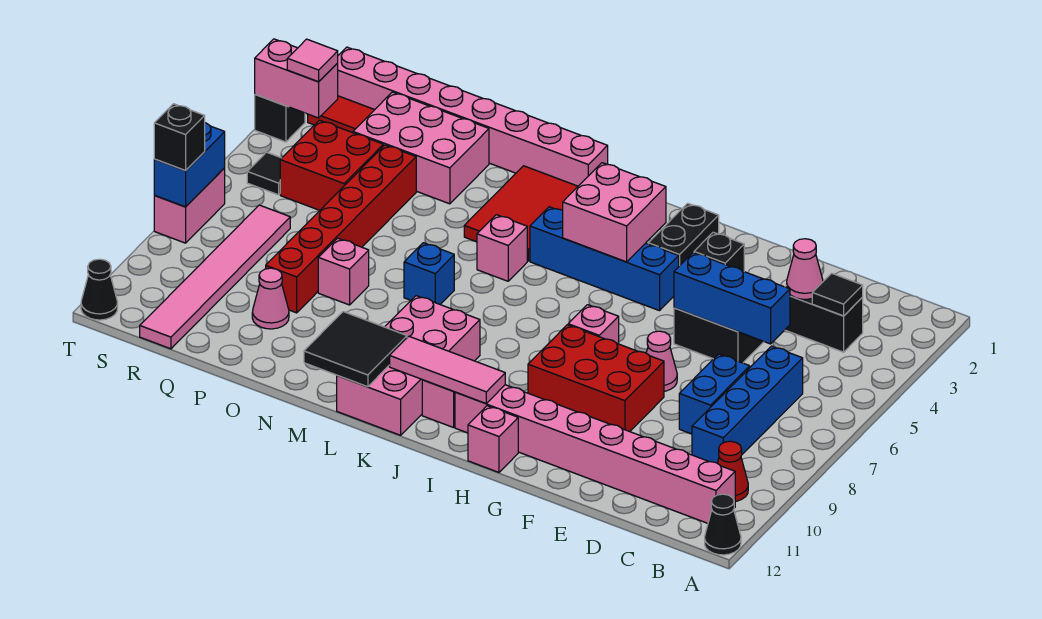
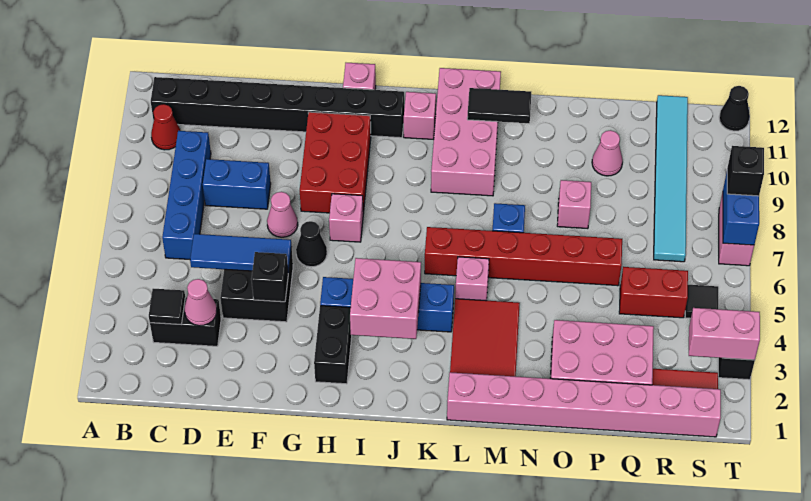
black cone A12 level 1 -> black cone G6 level 1
pink brick B11:I11 level 1 -> black brick B11:I11 level 1
blue brick D5:F5 level 2 -> blue tile D5:F5 level 2
blue brick D7:D8 level 1 -> blue brick D8:E8 level 1
red brick F8:H9 level 1 -> red brick G8:H10 level 1
pink tile I11:K11 level 2 -> none
black tile L11:M12 level 2 -> black tile L11:M11 level 2
red brick P4:P9 level 1 -> red brick K6:P6 level 1
red brick Q4:R5 level 1 -> red brick Q5:R5 level 1
pink tile R7:R12 level 1 -> cyan tile R7:R12 level 1
pink tile S3 level 3 -> none

